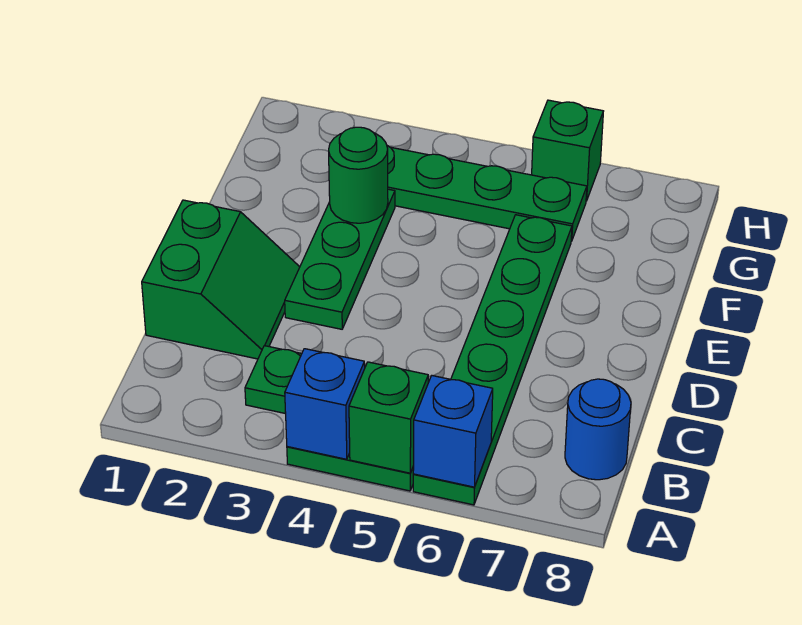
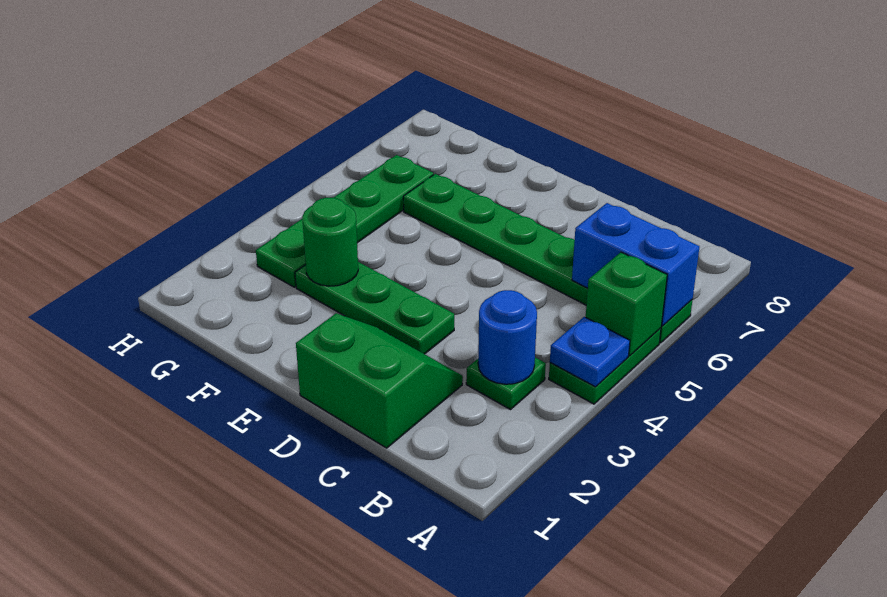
blue brick A4 level 2 -> blue plate A4 level 2
blue brick A6 level 2 -> blue brick A6:B6 level 2
blue round brick B8 level 1 -> blue round brick B3 level 2
green brick H6 level 1 -> none

